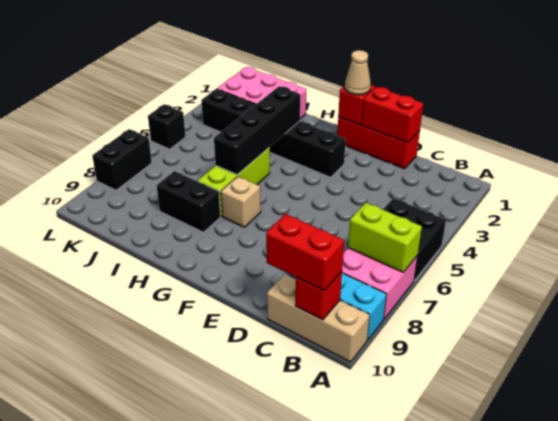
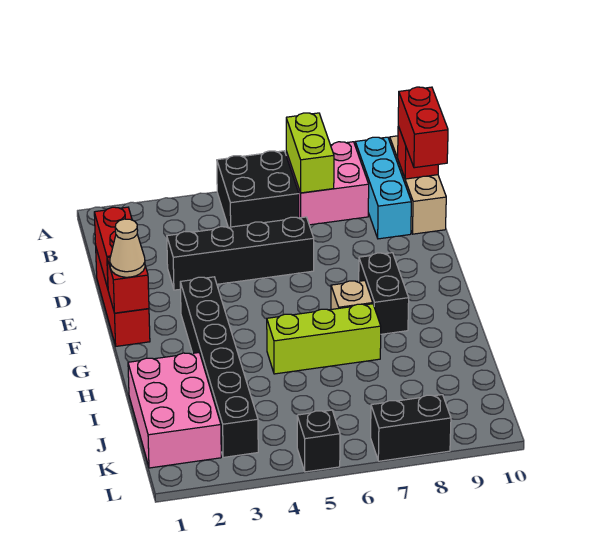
black brick H3:H6 level 2 -> black brick D3:D6 level 1
black brick H8:I8 level 1 -> black brick F8:G8 level 1

